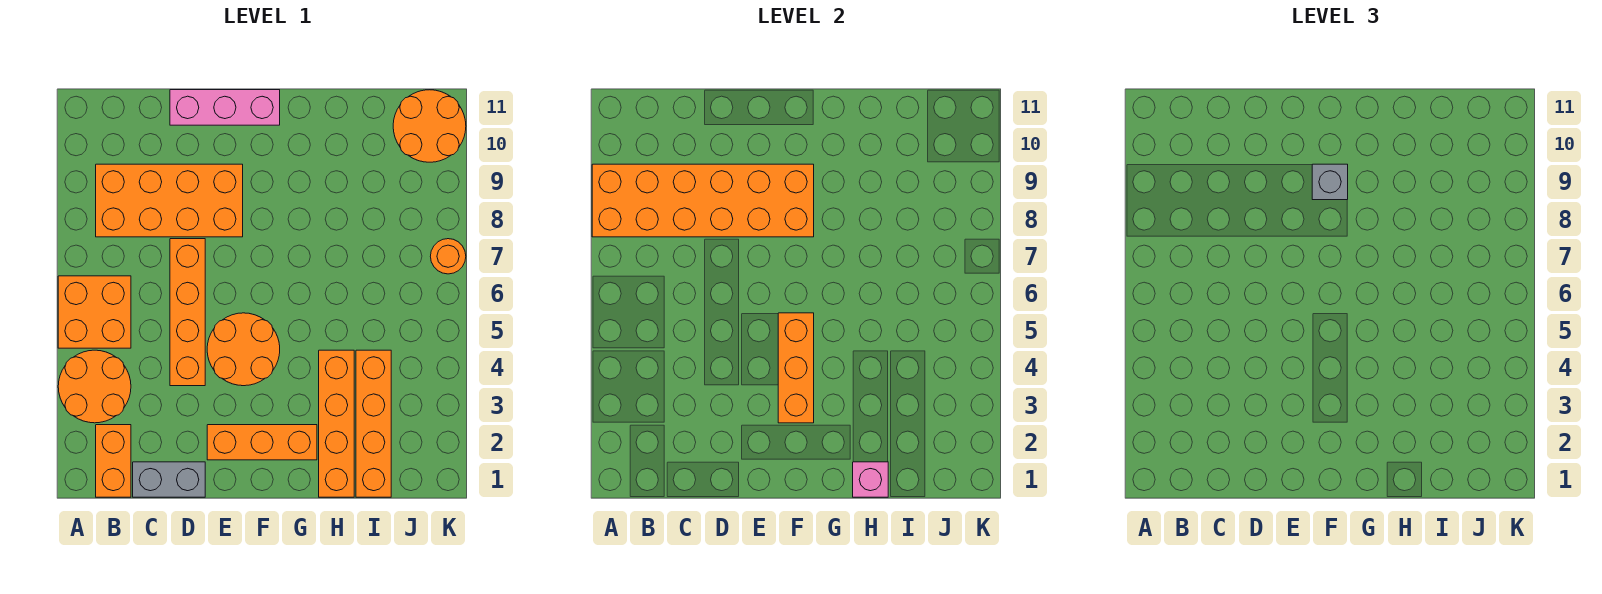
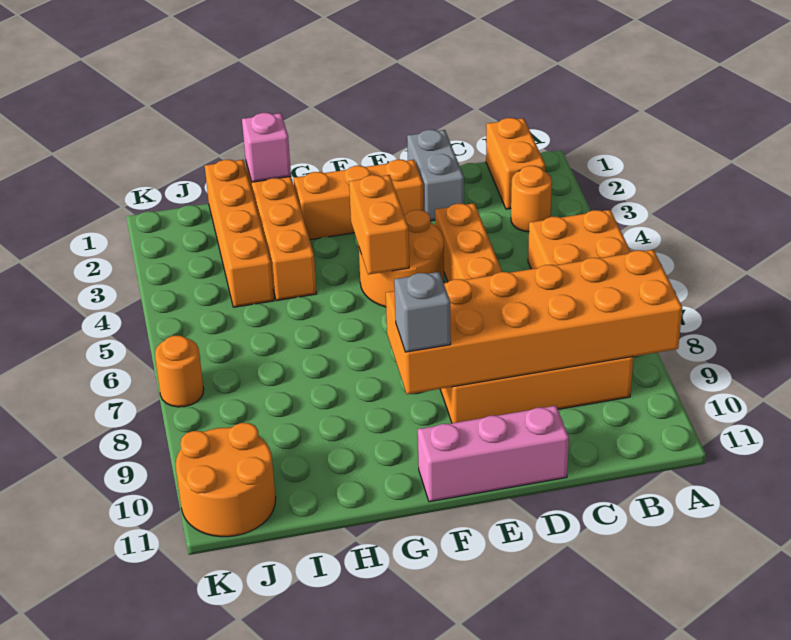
orange round brick A3:B4 level 1 -> orange round brick B3 level 1
grey brick C1:D1 level 1 -> grey brick D1:D2 level 1
orange brick F3:F5 level 2 -> orange brick F4:F5 level 2

